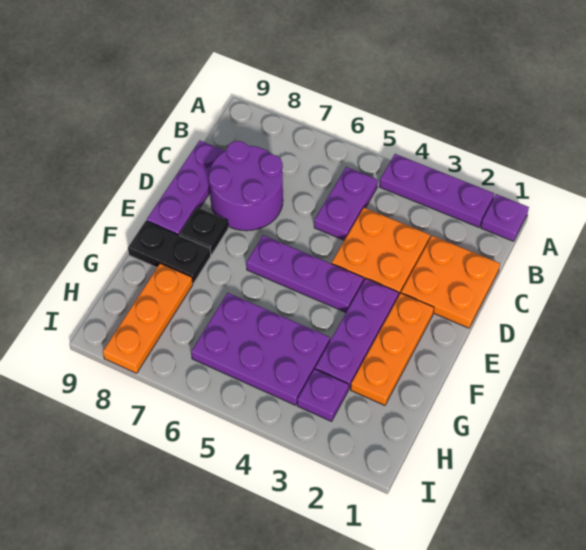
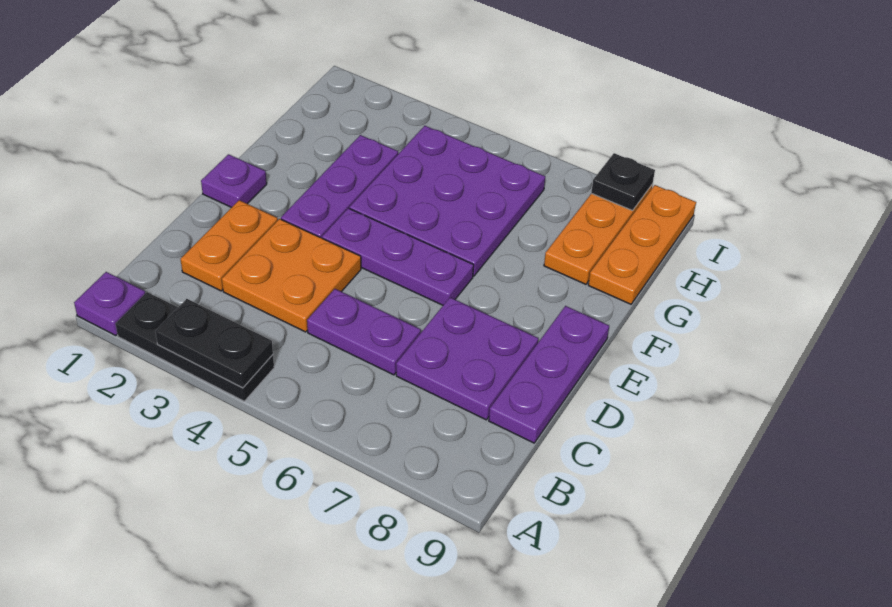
purple plate A2:A4 level 1 -> black plate A2:A4 level 1
purple plate B5:C5 level 1 -> purple plate C5:C6 level 1
orange plate C1:D2 level 1 -> orange plate C2:D2 level 1
purple round brick C7:D8 level 1 -> purple plate C7:D8 level 1
orange plate E2:G2 level 1 -> orange plate G9:I9 level 1
black plate E8 level 1 -> black plate I8 level 2
black plate F8:F9 level 1 -> black plate A3:A4 level 2
purple plate G4:H6 level 1 -> purple plate F4:H6 level 1
purple plate H3 level 1 -> purple plate E1 level 1

